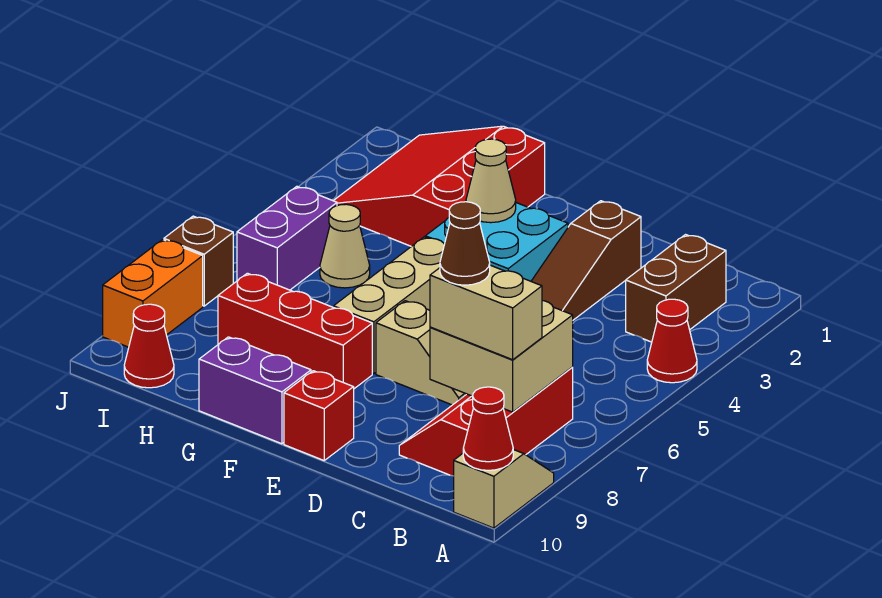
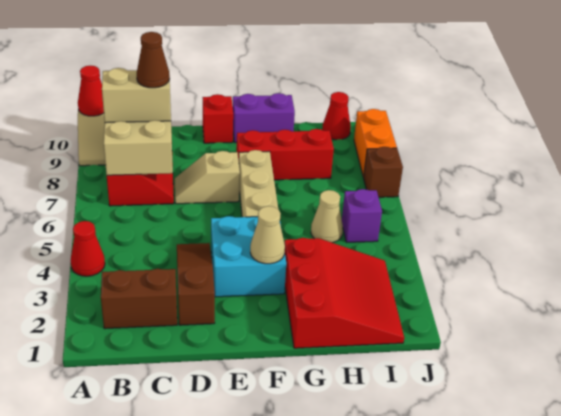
brown brick B2:B3 level 1 -> brown brick B2:C2 level 1
purple brick I5:I6 level 1 -> purple brick I5 level 1

